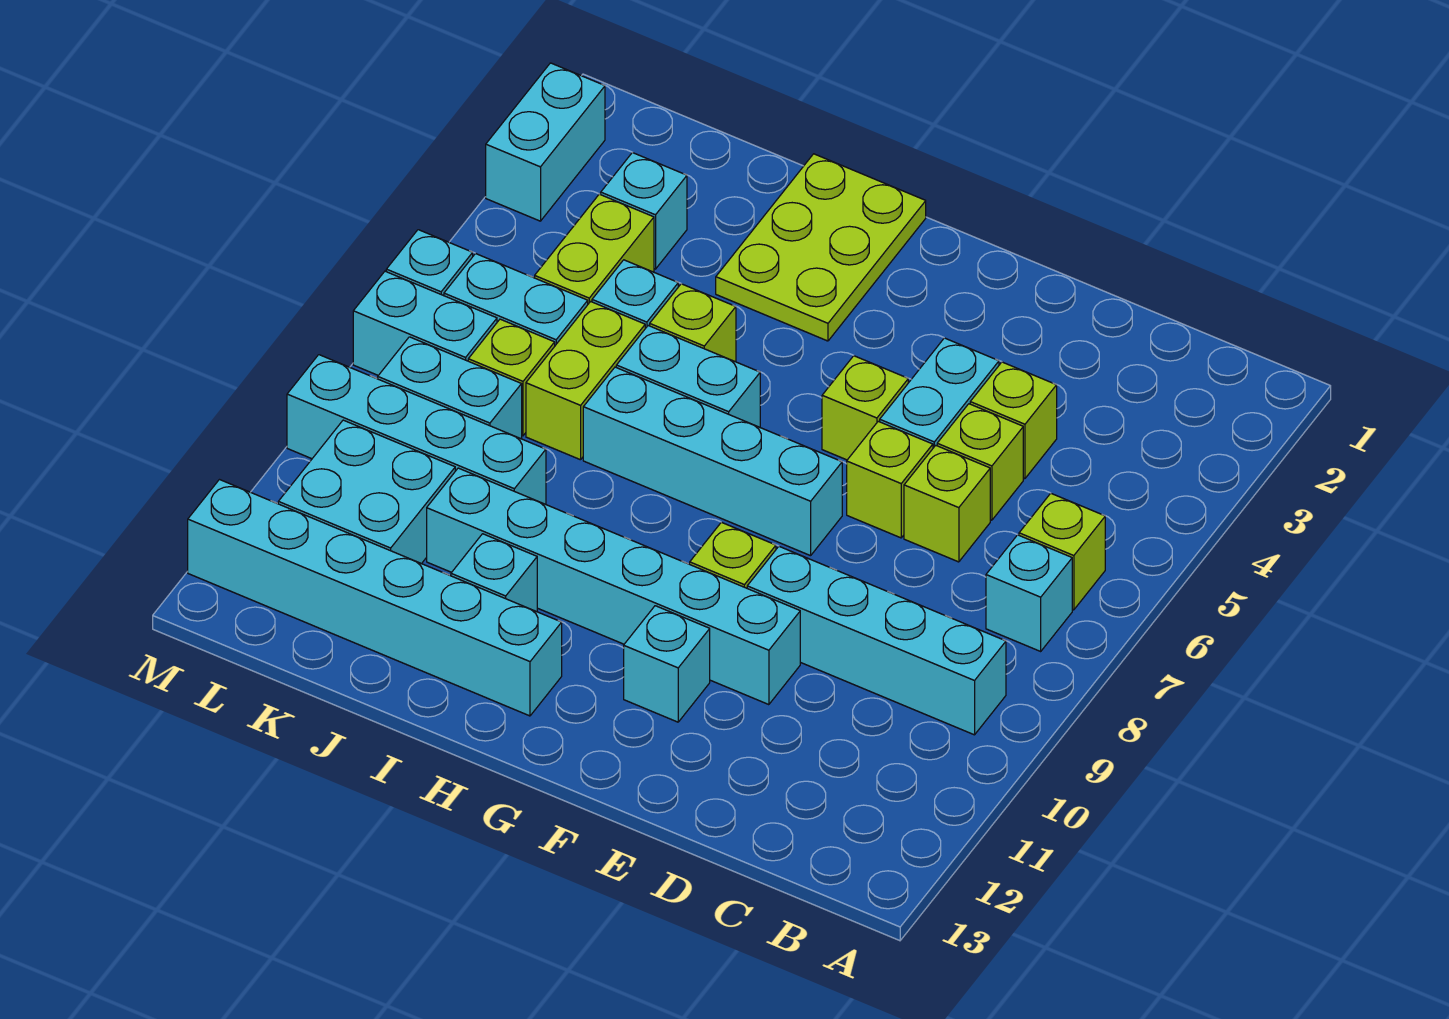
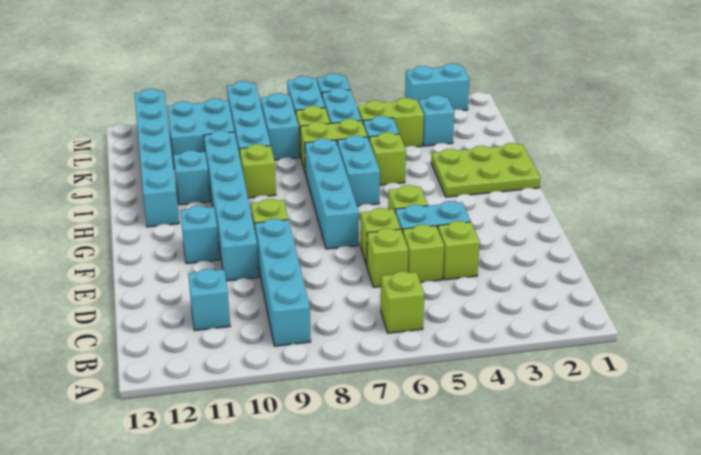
cyan brick B7 level 1 -> cyan brick C11 level 1
none -> lime brick I9 level 1

